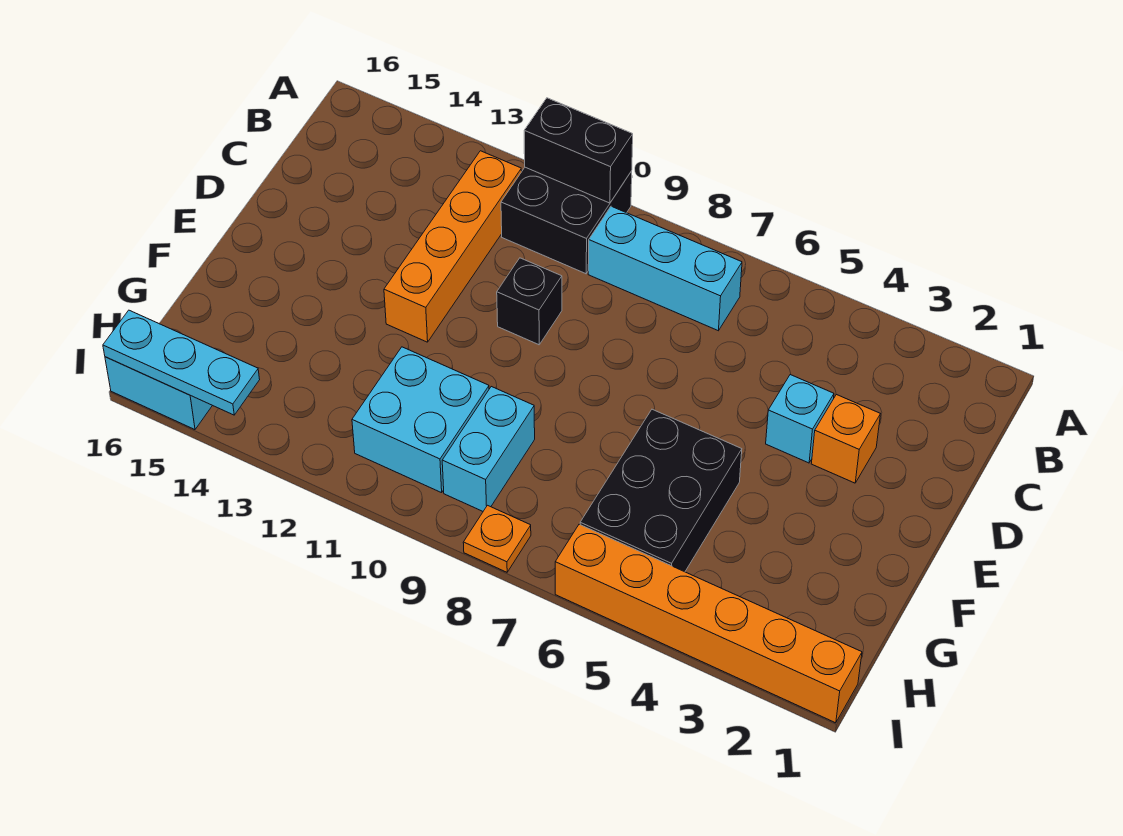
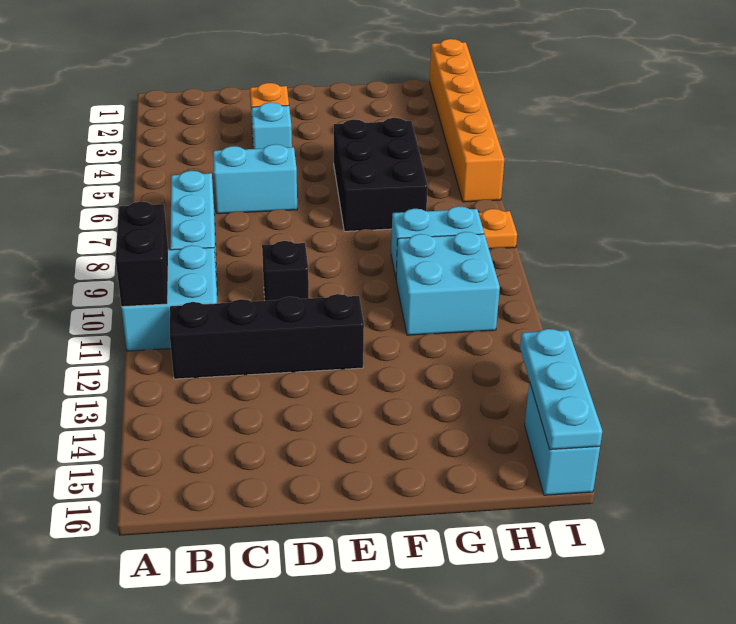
black brick A10:B11 level 1 -> cyan brick A10:B11 level 1
orange brick B12:E12 level 1 -> black brick B12:E12 level 1
none -> cyan brick C6:D6 level 1
black brick F5:H6 level 1 -> black brick F5:G7 level 1

